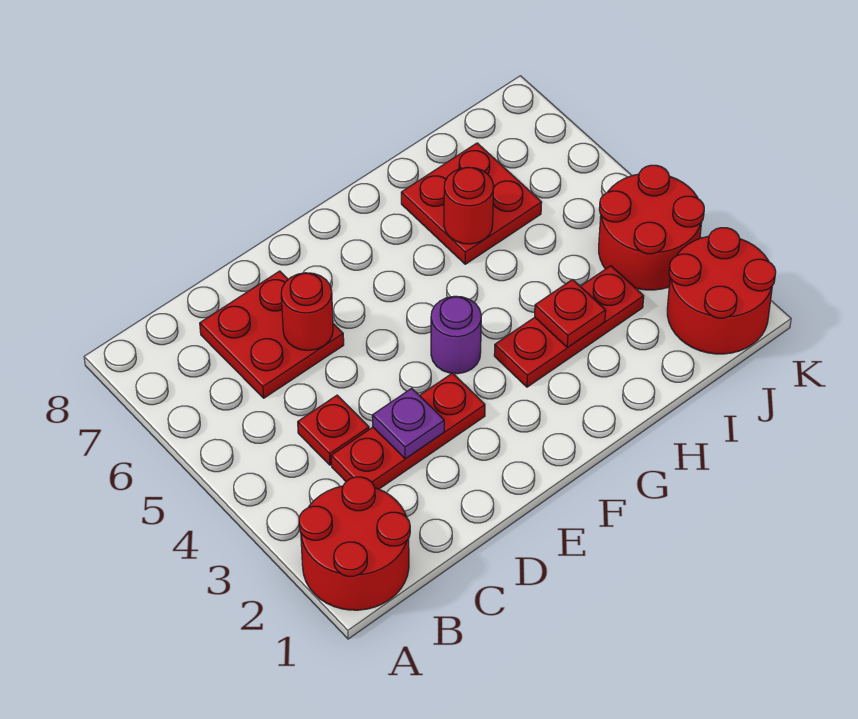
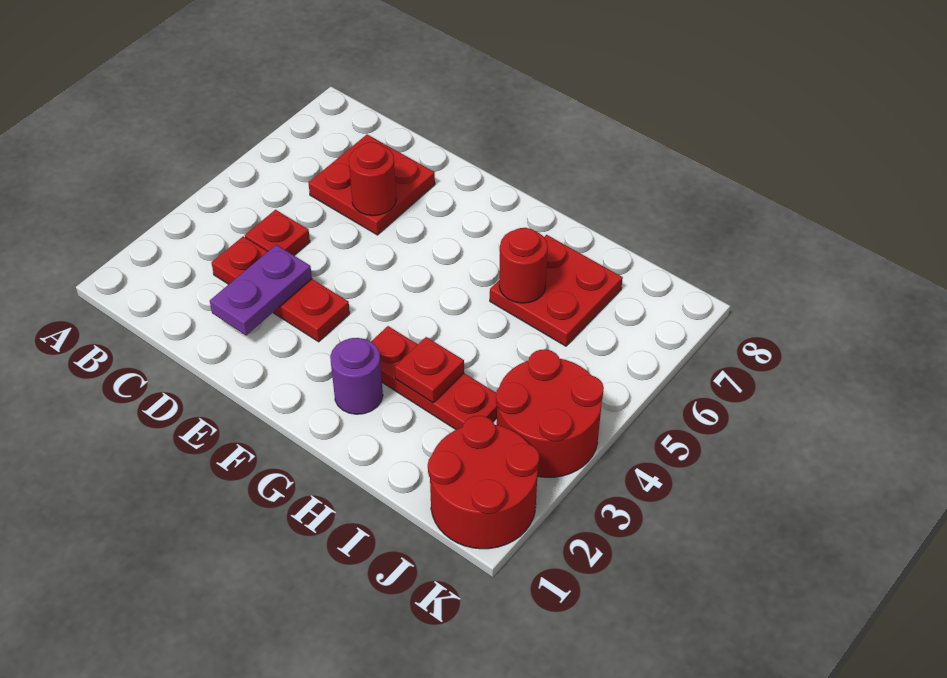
red round brick A1:B2 level 1 -> none
purple plate D3 level 2 -> purple plate D2:D3 level 2
purple round brick F4 level 1 -> purple round brick G2 level 1

